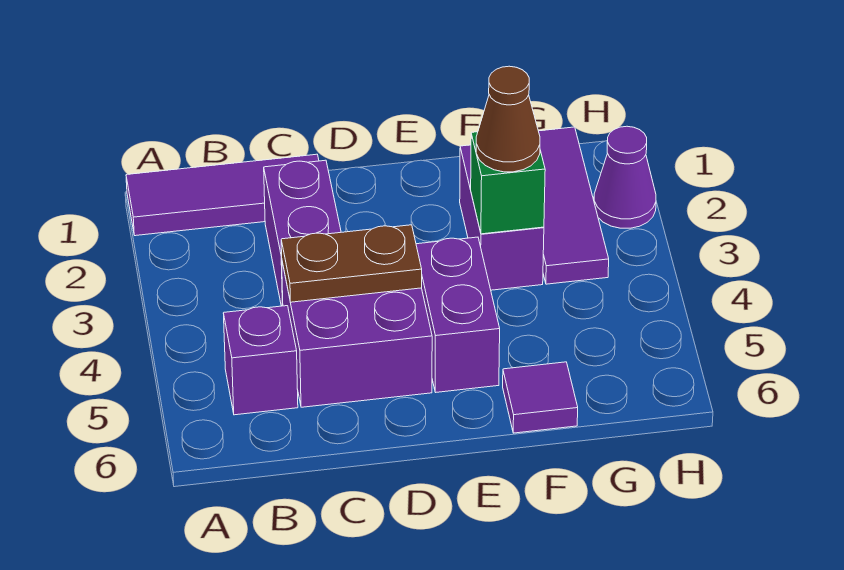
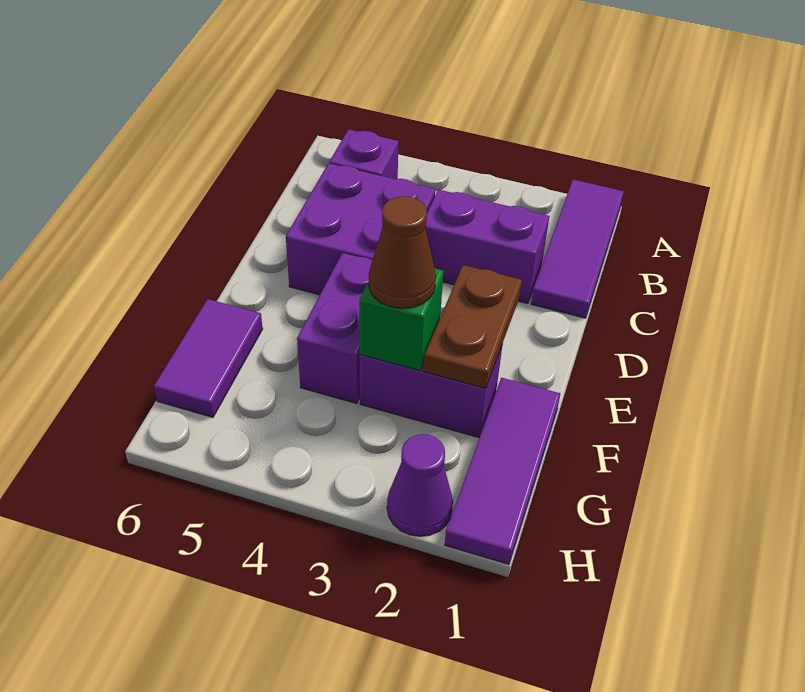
brown plate C4:D4 level 2 -> brown plate E2:F2 level 2
purple brick E4:E5 level 1 -> purple brick E4:F4 level 1
purple tile F6 level 1 -> purple tile F6:G6 level 1
purple tile G1:G3 level 1 -> purple tile F1:H1 level 1

